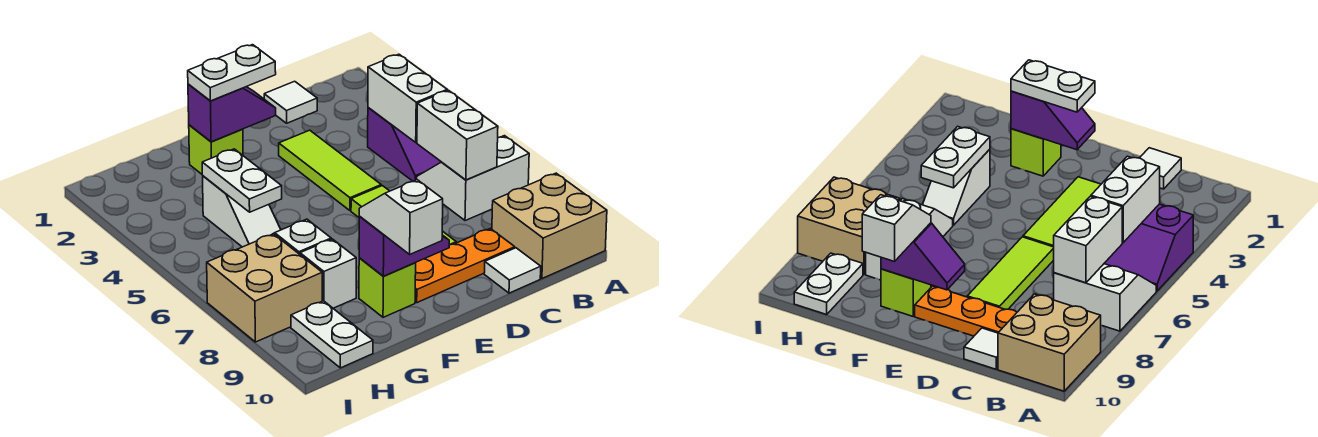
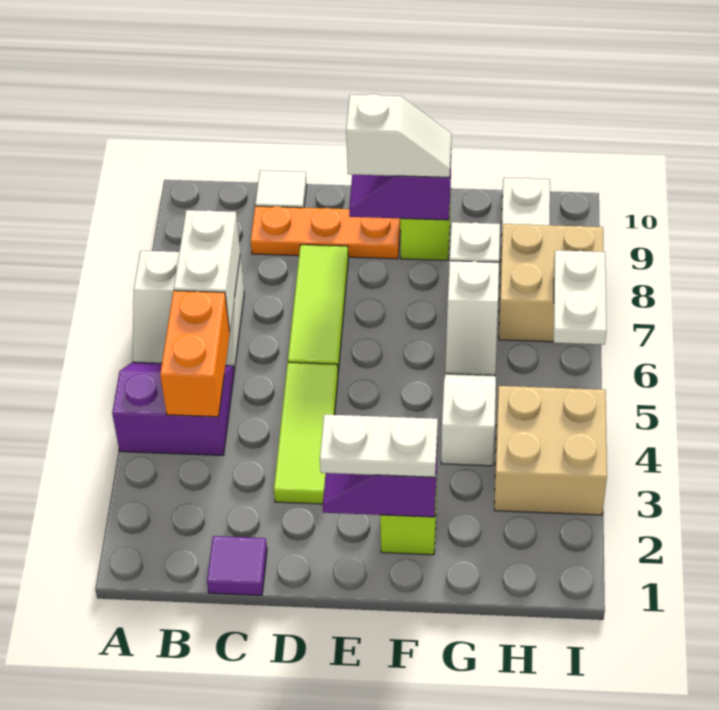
tan brick A9:B10 level 1 -> tan brick H3:I4 level 1
white brick B4:B5 level 2 -> orange brick B4:B5 level 2
white tile C1 level 1 -> purple tile C1 level 1
white slope F9:F10 level 3 top 10 -> white slope E9:F9 level 3 top E
white plate G4:G5 level 2 -> white plate I6:I7 level 2

